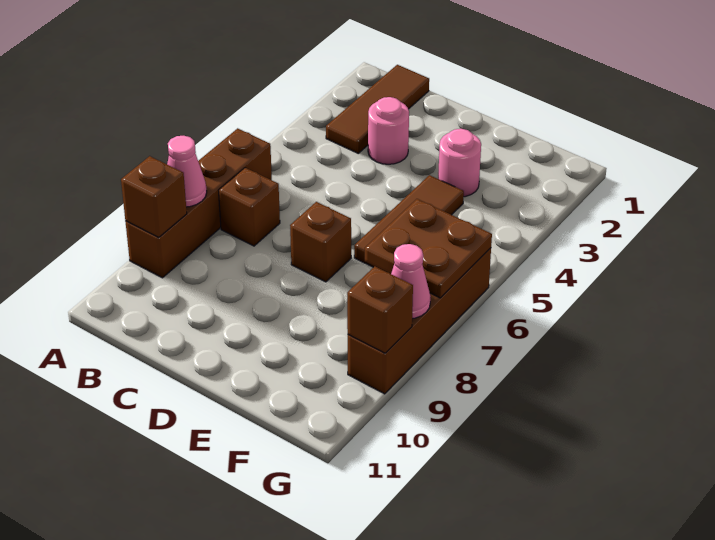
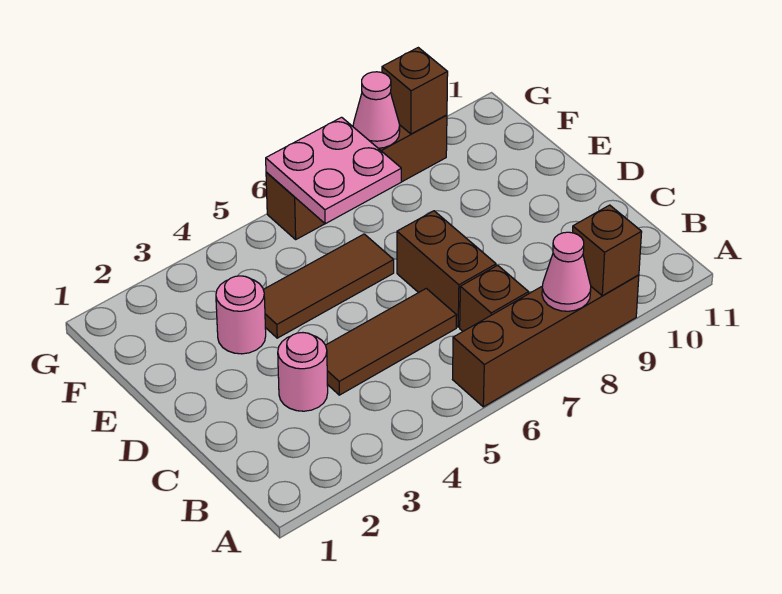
brown tile B1:B3 level 1 -> brown tile C4:C6 level 1
brown brick D7 level 1 -> brown brick C7:D7 level 1
brown plate F6:G7 level 2 -> pink plate F6:G7 level 2

